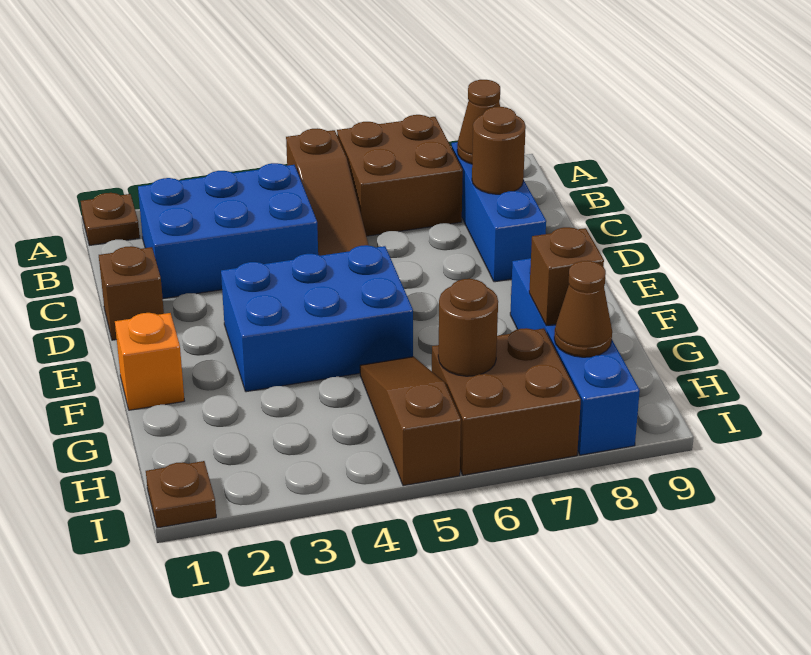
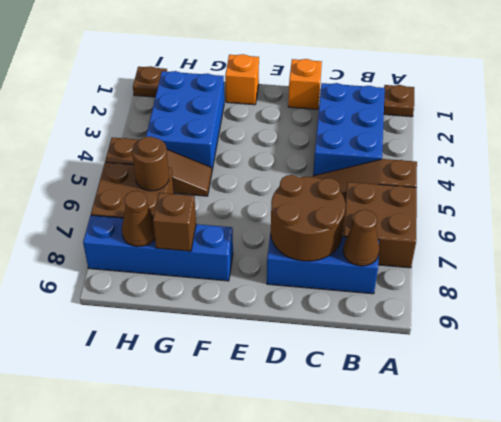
brown round brick C8 level 2 -> brown round brick C7:D8 level 2
brown brick D1 level 1 -> orange brick D1 level 1
blue brick E3:F5 level 1 -> blue brick G2:H4 level 1

